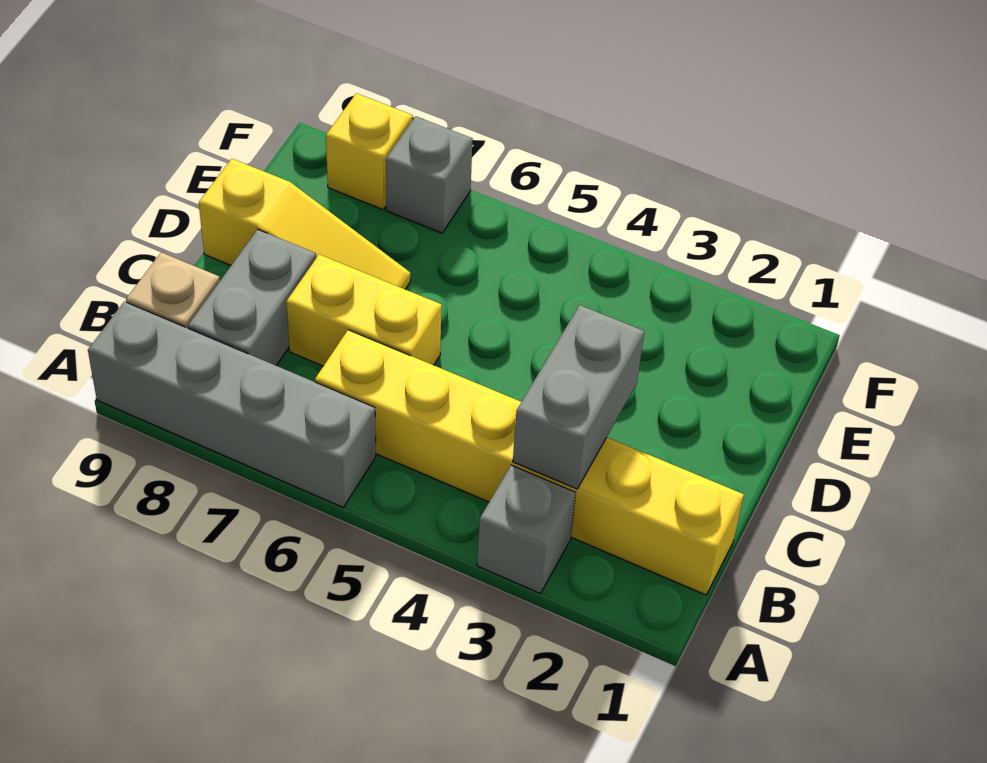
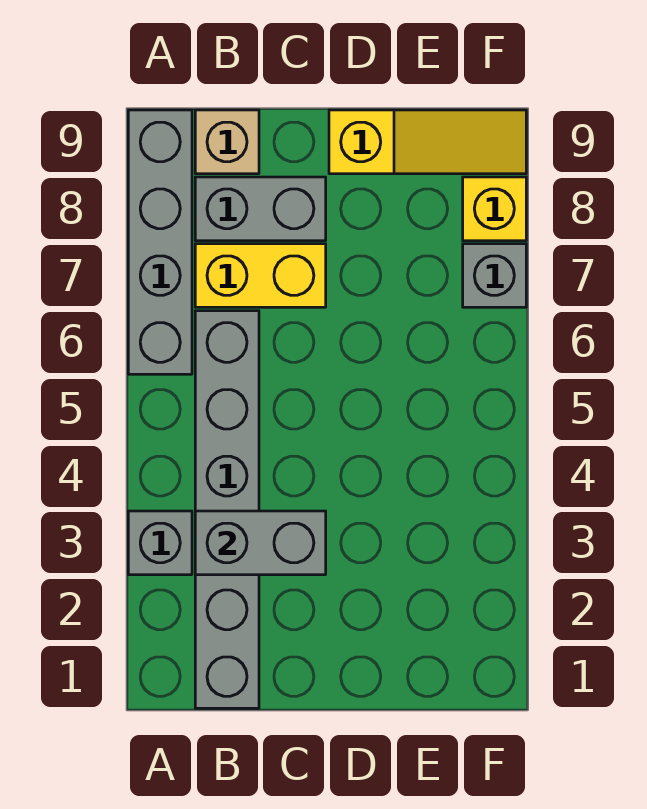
yellow brick B1:B6 level 1 -> grey brick B1:B6 level 1
yellow brick C6:C7 level 1 -> yellow brick B7:C7 level 1
yellow slope D7:D9 level 1 top 9 -> yellow slope D9:F9 level 1 top D

